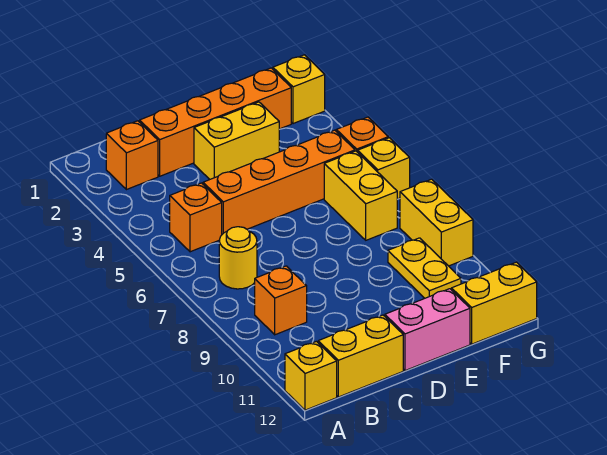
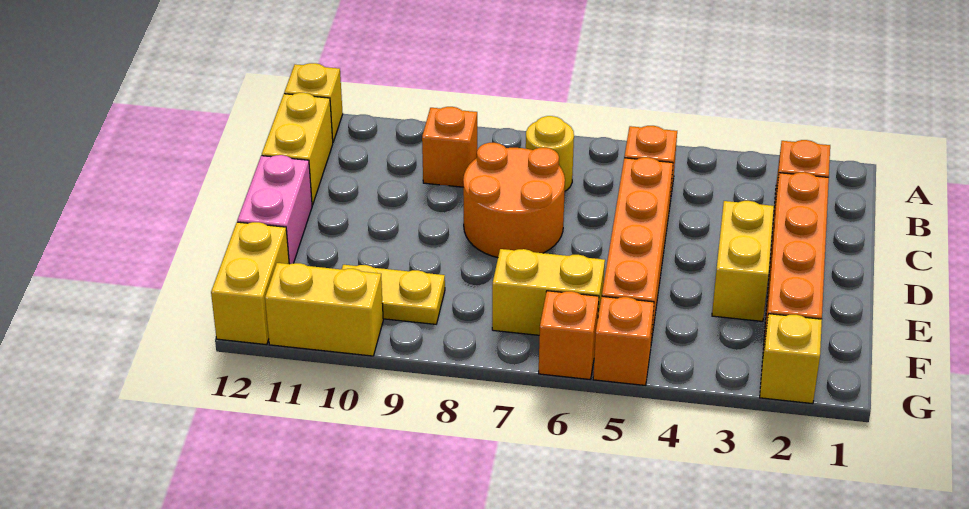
none -> orange round brick C7:D8 level 1
yellow brick G6 level 1 -> orange brick G6 level 1
yellow brick G8:G9 level 1 -> yellow brick G10:G11 level 1

